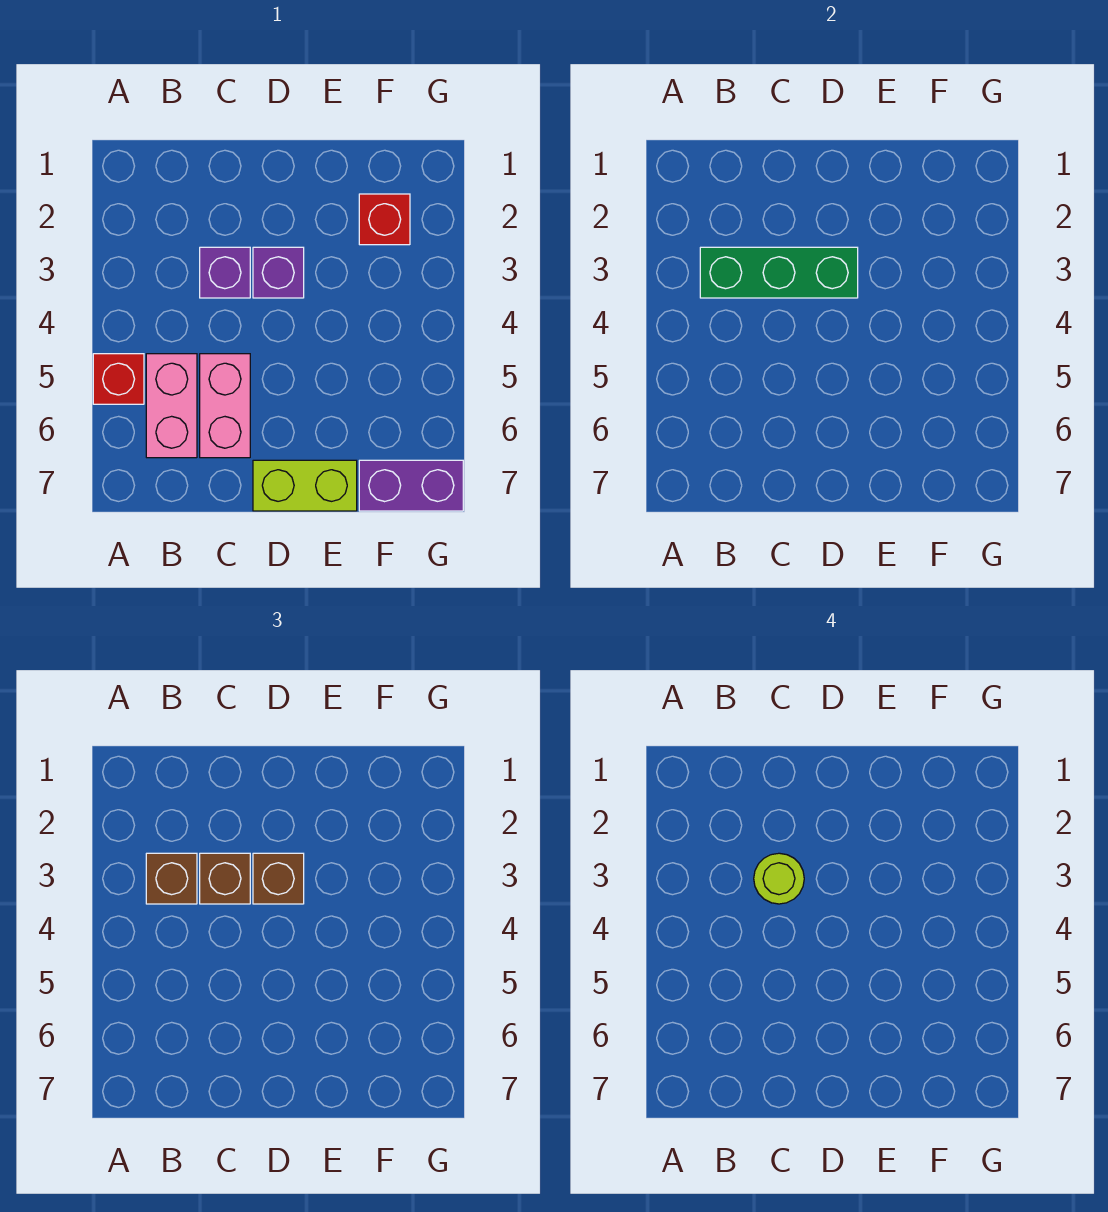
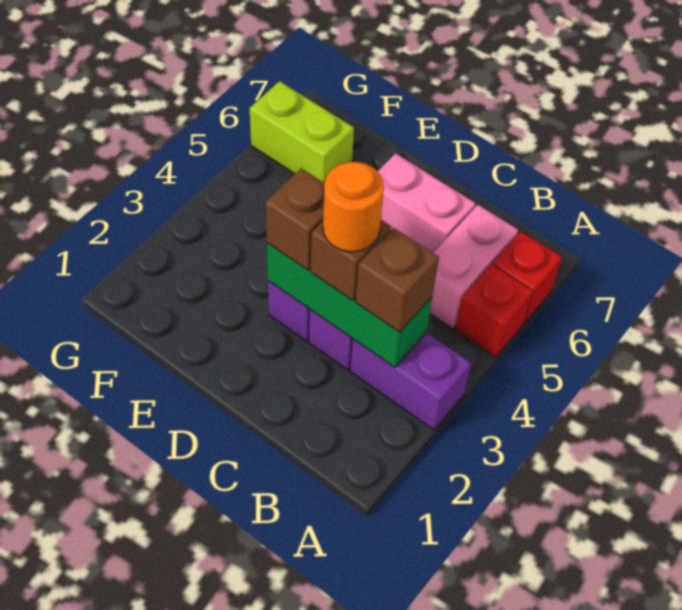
lime round brick C3 level 4 -> orange round brick C3 level 4
pink brick C5:C6 level 1 -> pink brick C6:D6 level 1
lime brick D7:E7 level 1 -> lime brick F6:G6 level 1
red brick F2 level 1 -> red brick A6 level 1
purple brick F7:G7 level 1 -> purple brick A3:B3 level 1

